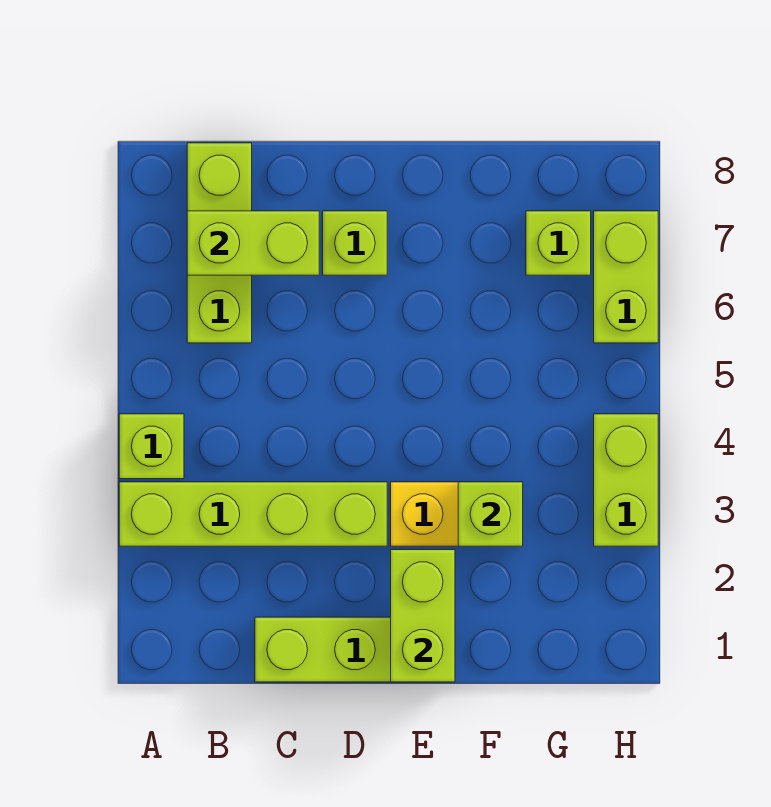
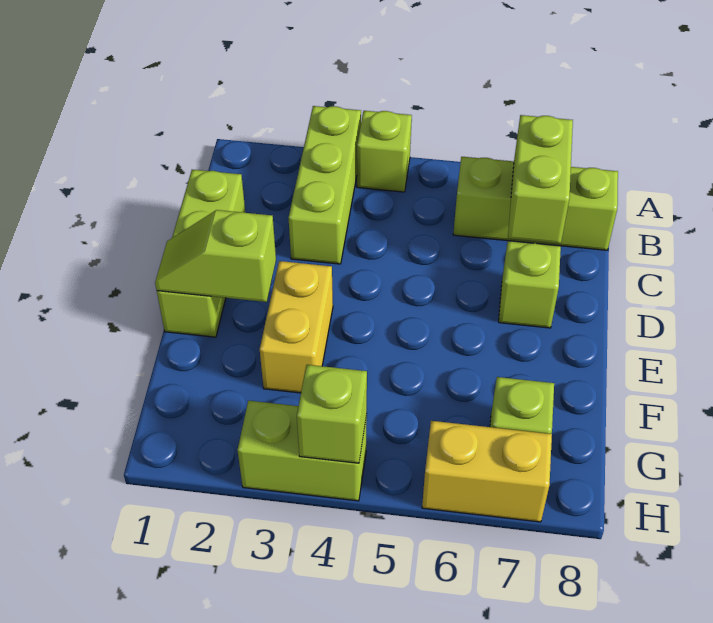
lime brick A3:D3 level 1 -> lime brick A3:C3 level 1
lime brick E1:E2 level 2 -> lime slope E1:E2 level 2 top 2
lime brick F3 level 2 -> lime brick H4 level 2
lime brick H6:H7 level 1 -> yellow brick H6:H7 level 1

